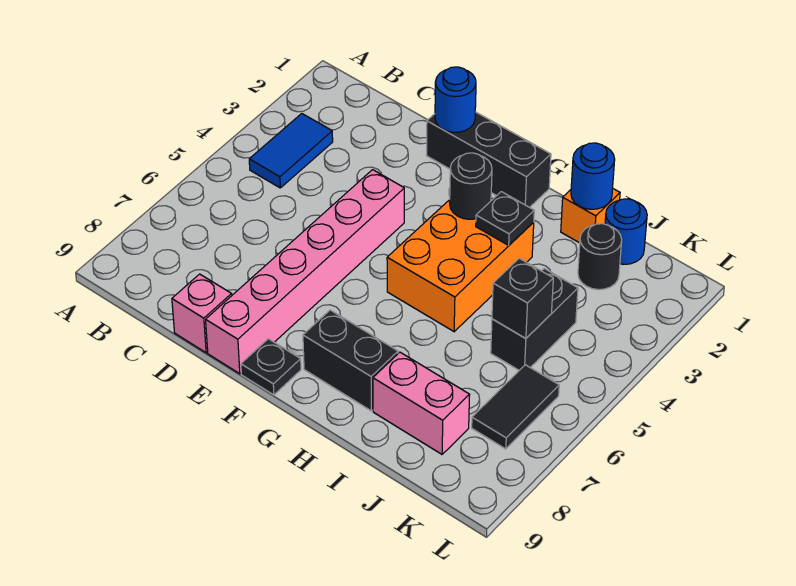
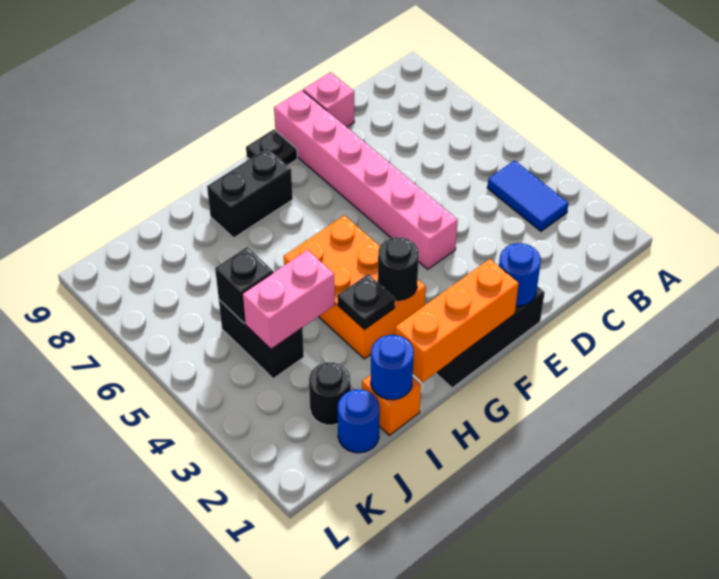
none -> orange brick F1:H1 level 2
pink brick I8:J8 level 1 -> pink brick I4:J4 level 2
black tile K6:K7 level 1 -> none

